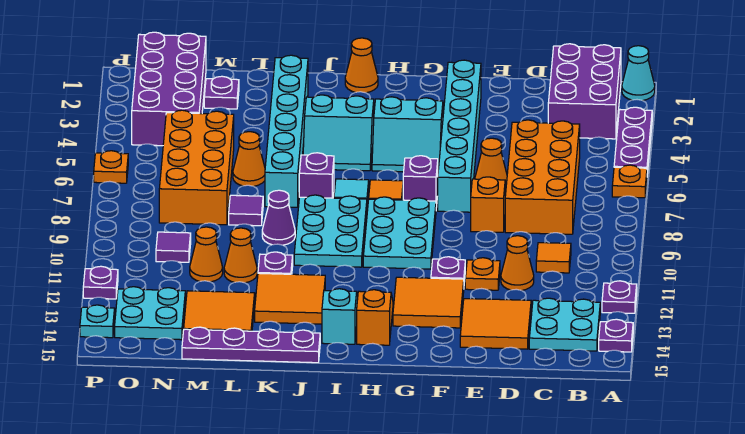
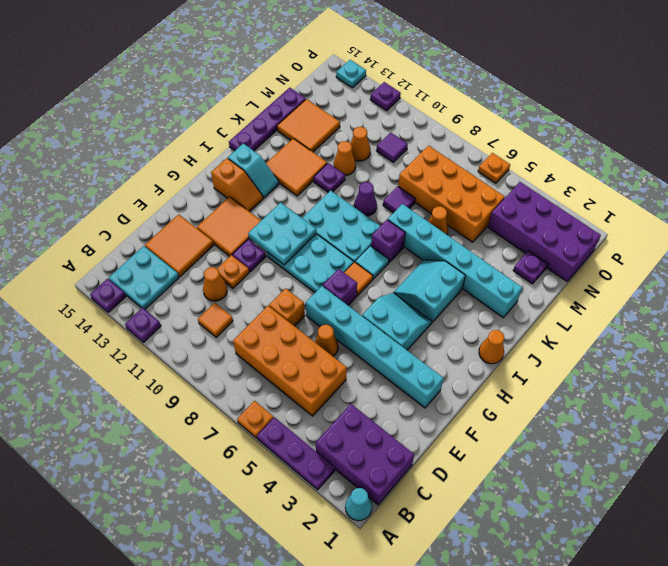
cyan slope G4:H5 level 1 top 4 -> cyan slope G4:H5 level 1 top G
cyan plate N13:O14 level 1 -> cyan plate G10:H11 level 2

